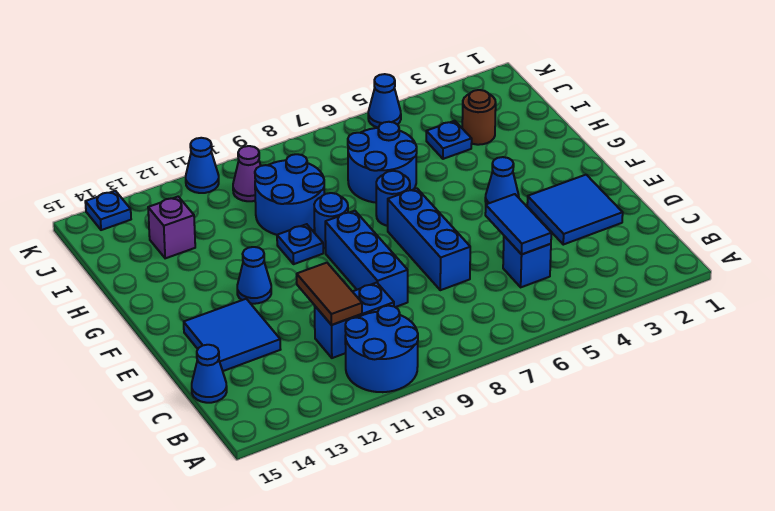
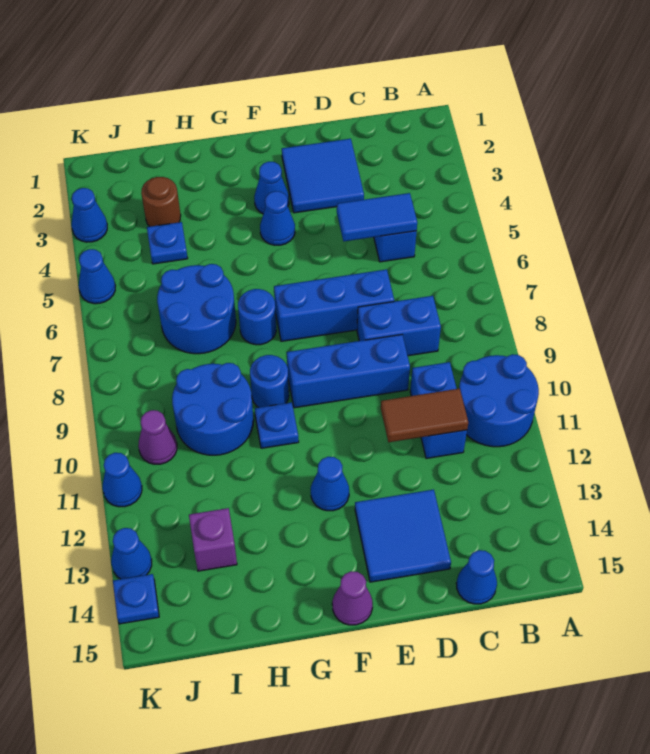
none -> blue brick C8:D8 level 1
none -> blue cone F3 level 1
none -> purple cone F15 level 1
none -> blue cone K3 level 1
none -> blue cone K13 level 1

